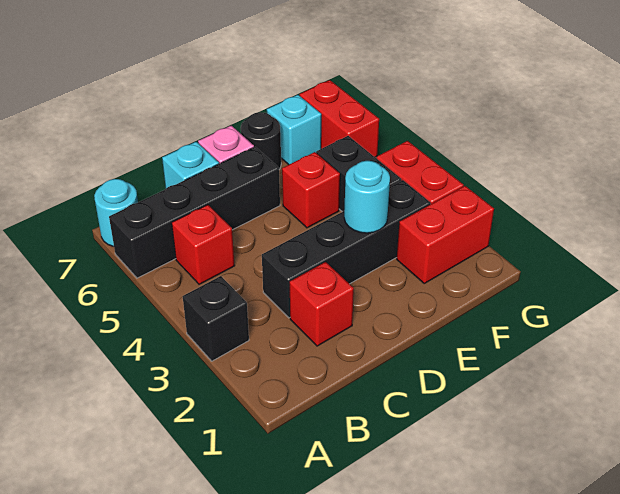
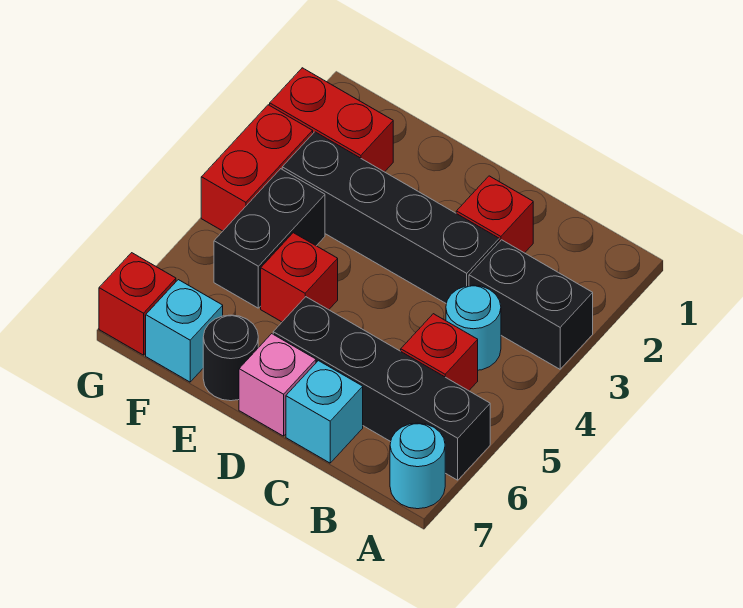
black brick A3 level 1 -> black brick A3:B3 level 1
cyan round brick E3 level 2 -> cyan round brick B4 level 1
red brick G6:G7 level 1 -> red brick G7 level 1

